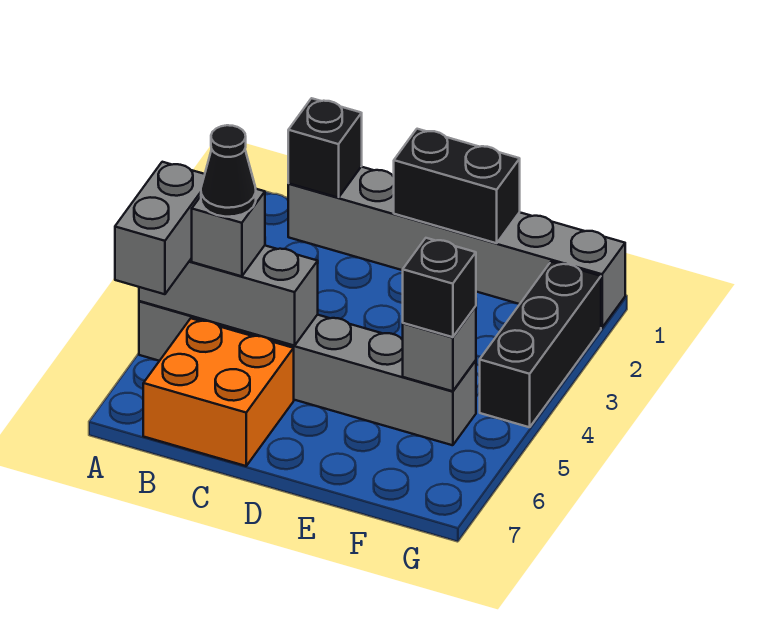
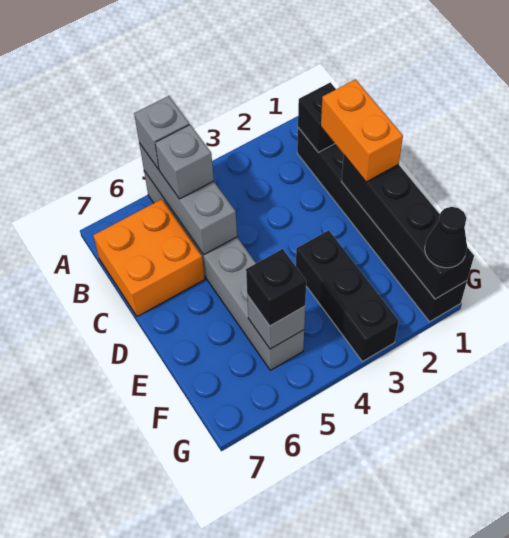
grey brick A5:A6 level 3 -> grey brick A5 level 3
grey brick B1:G1 level 1 -> black brick B1:G1 level 1
black cone B5 level 4 -> black cone G1 level 3
none -> orange brick C1:D1 level 3
black brick D1:E1 level 2 -> black brick D1:G1 level 2
black brick G2:G4 level 1 -> black brick E3:G3 level 1

